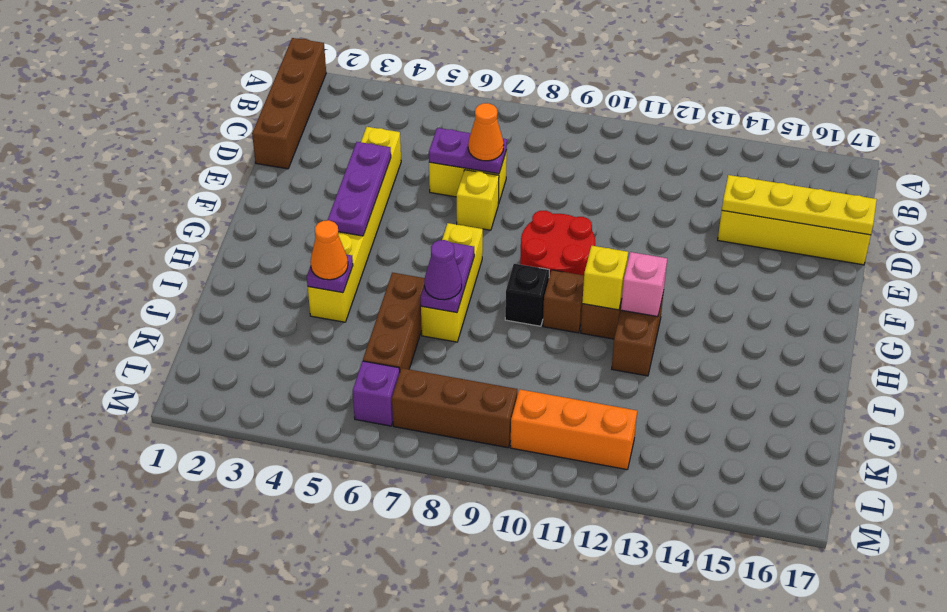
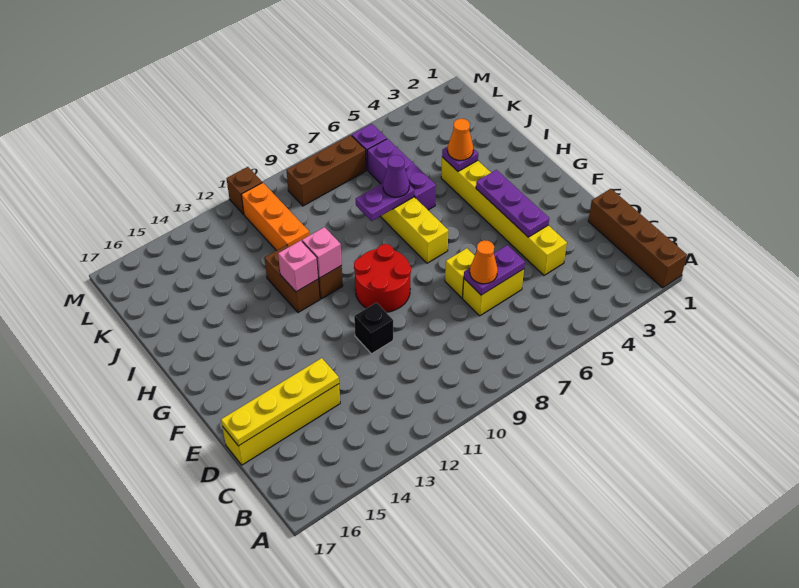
purple plate H7:I7 level 2 -> purple plate I7:I8 level 2
black brick H9 level 1 -> black brick E11 level 1
brown brick H10 level 1 -> brown brick M11 level 1
yellow brick H11 level 2 -> pink brick H11 level 2
brown brick I6:K6 level 1 -> purple brick I6:K6 level 1
orange brick L10:L12 level 1 -> orange brick J11:L11 level 1

